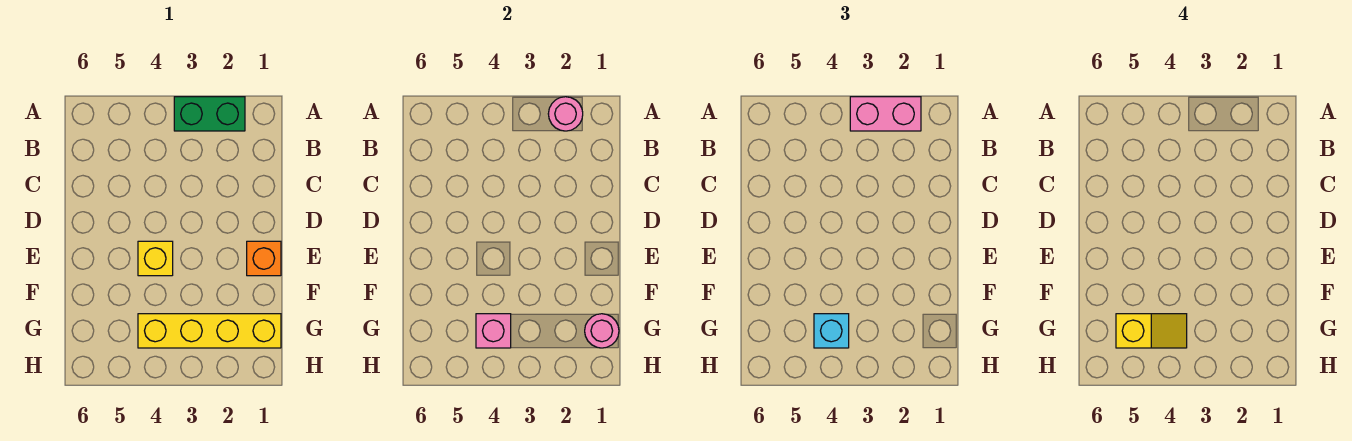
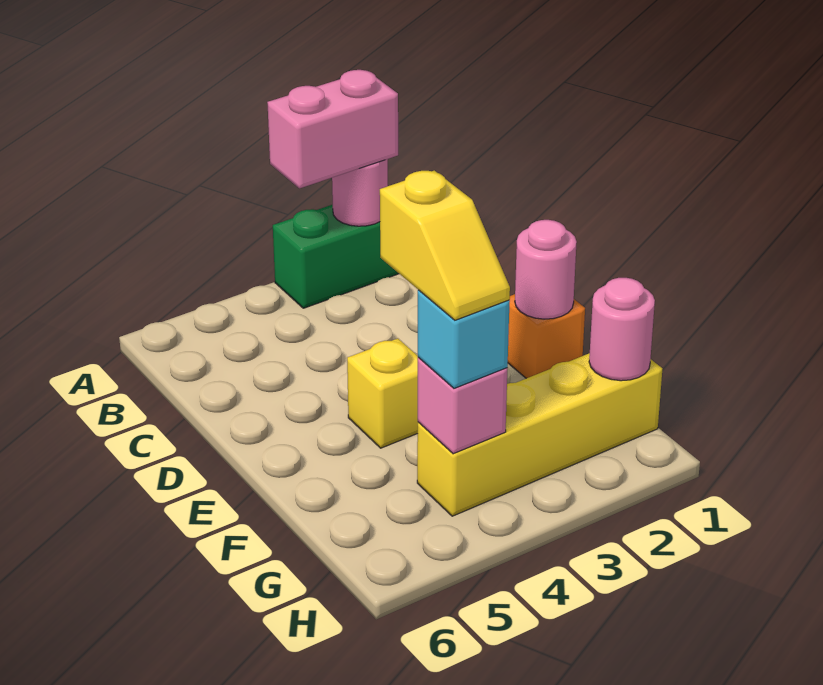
none -> pink round brick E1 level 2
yellow slope G4:G5 level 4 top 5 -> yellow slope F4:G4 level 4 top F

